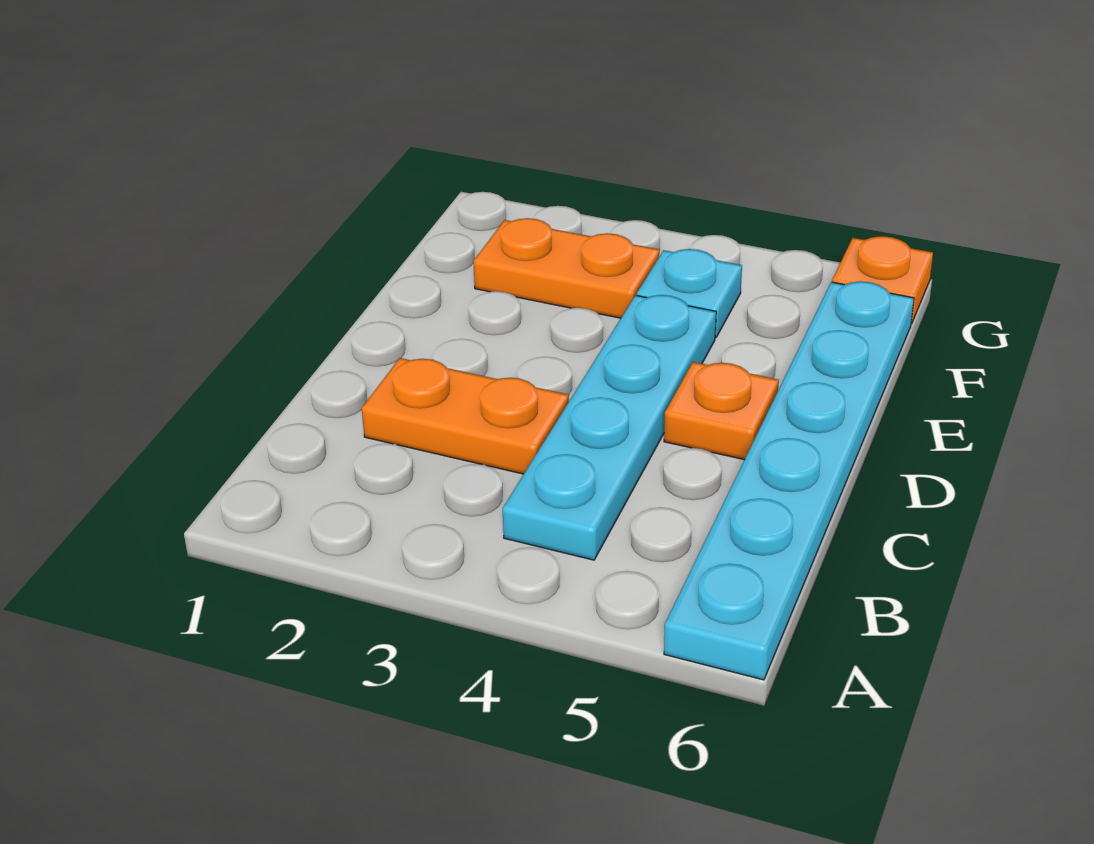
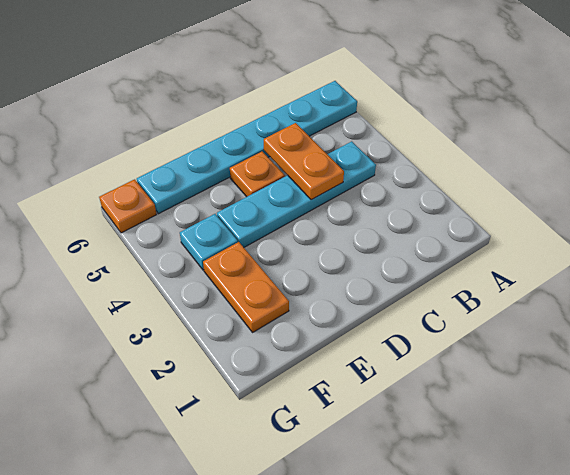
orange plate C2:C3 level 1 -> orange plate C4:C5 level 2

